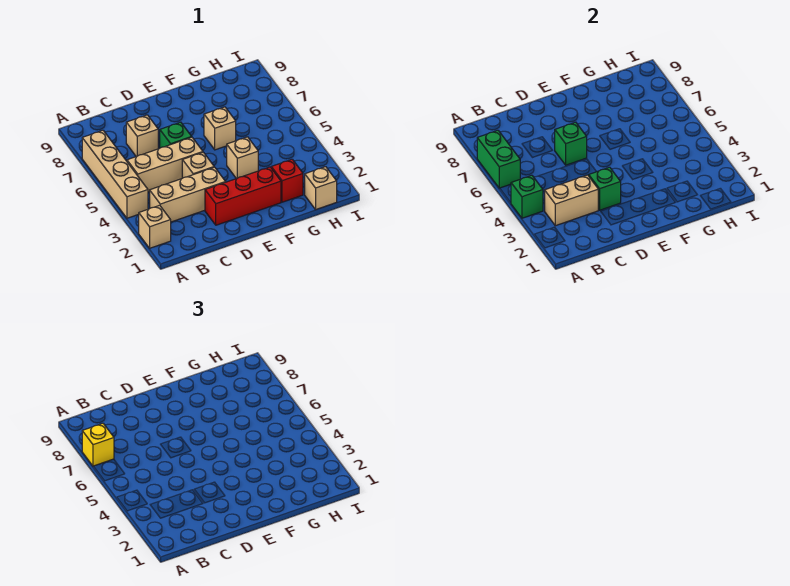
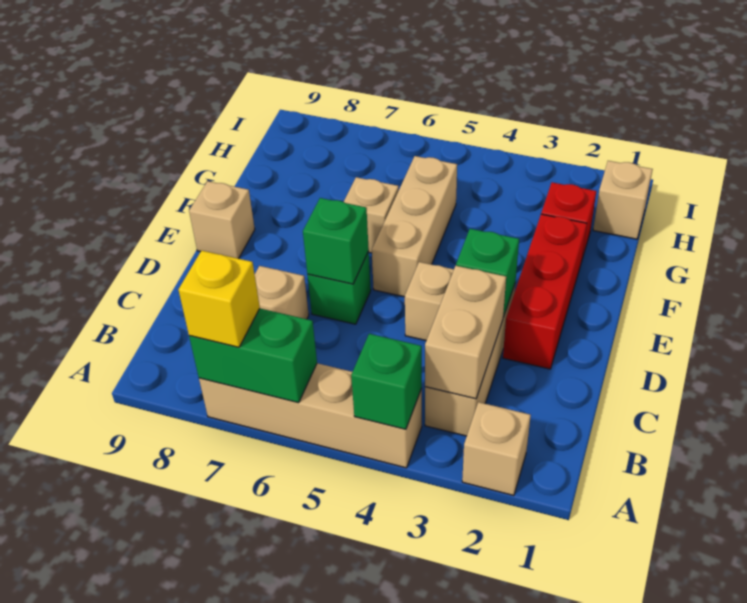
tan brick B5:D5 level 1 -> tan brick E5:G5 level 1
tan brick F4 level 1 -> tan brick E9 level 1

